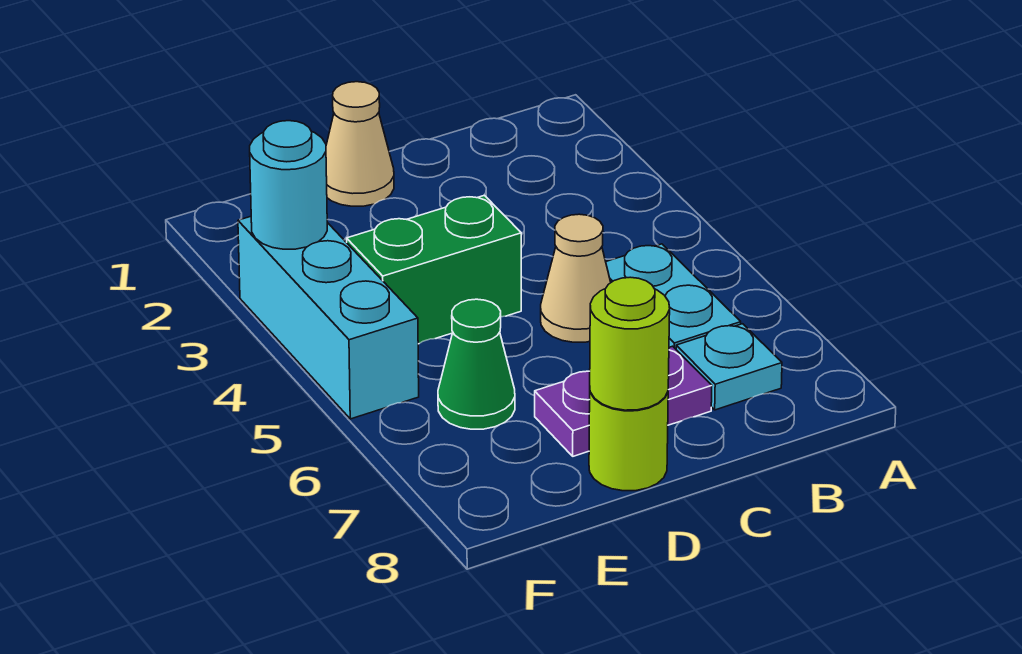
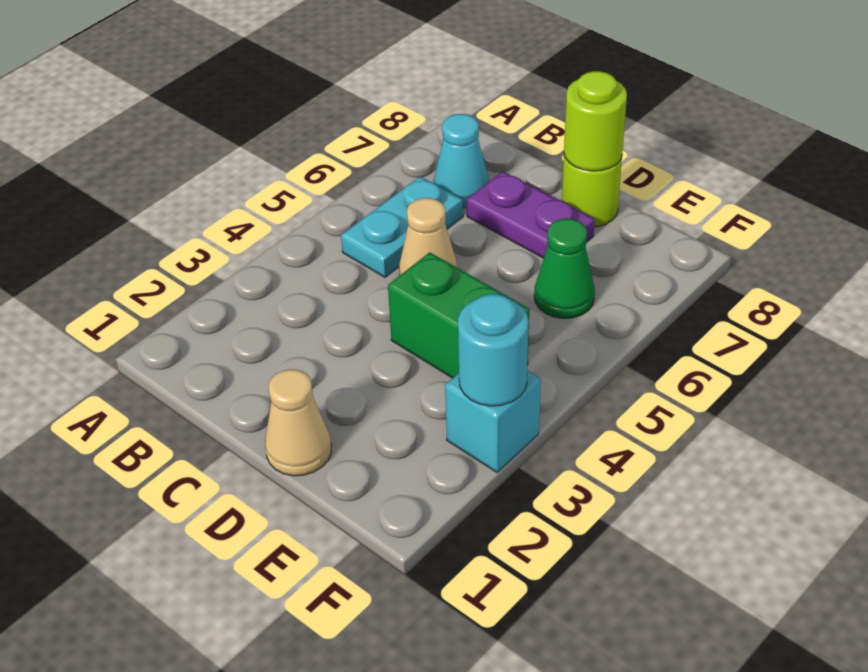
cyan plate B7 level 1 -> cyan cone B7 level 1
cyan brick F3:F5 level 1 -> cyan brick F3 level 1

